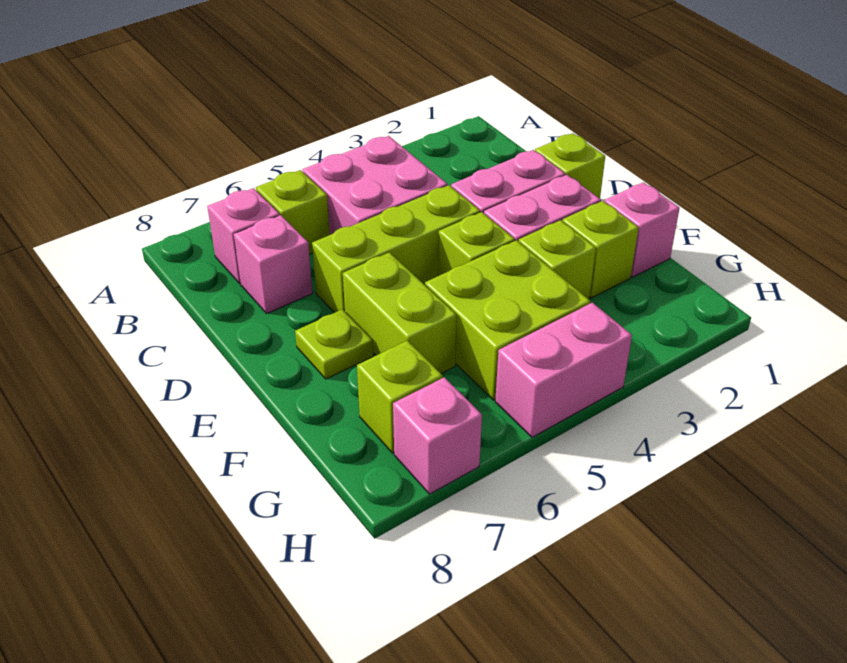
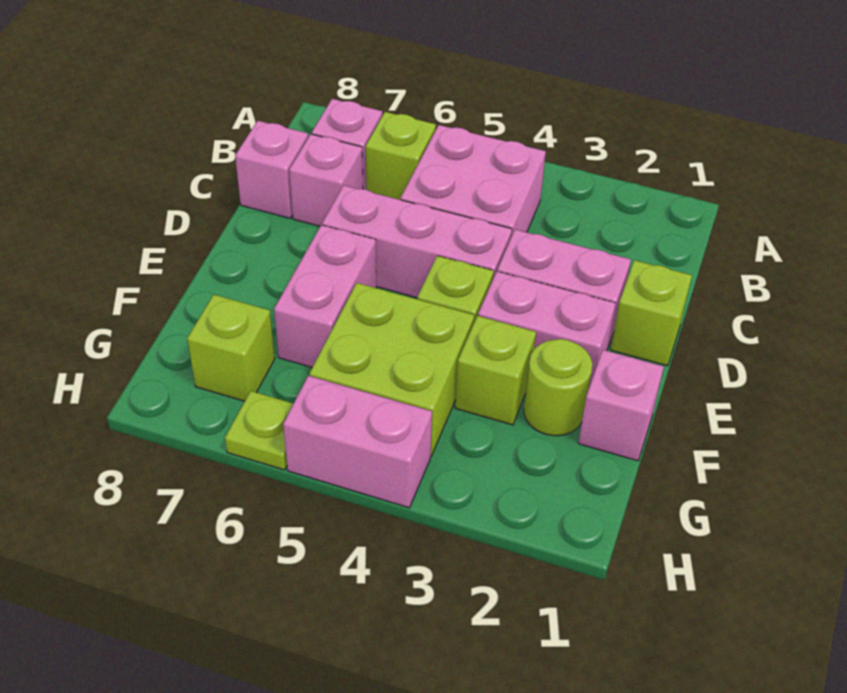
lime brick D4:D6 level 1 -> pink brick D4:D6 level 1
lime brick E6:F6 level 1 -> pink brick E6:F6 level 1
lime plate E7 level 1 -> lime plate H6 level 1
lime brick F2 level 1 -> lime round brick F2 level 1
pink brick H7 level 1 -> pink brick C8 level 1

